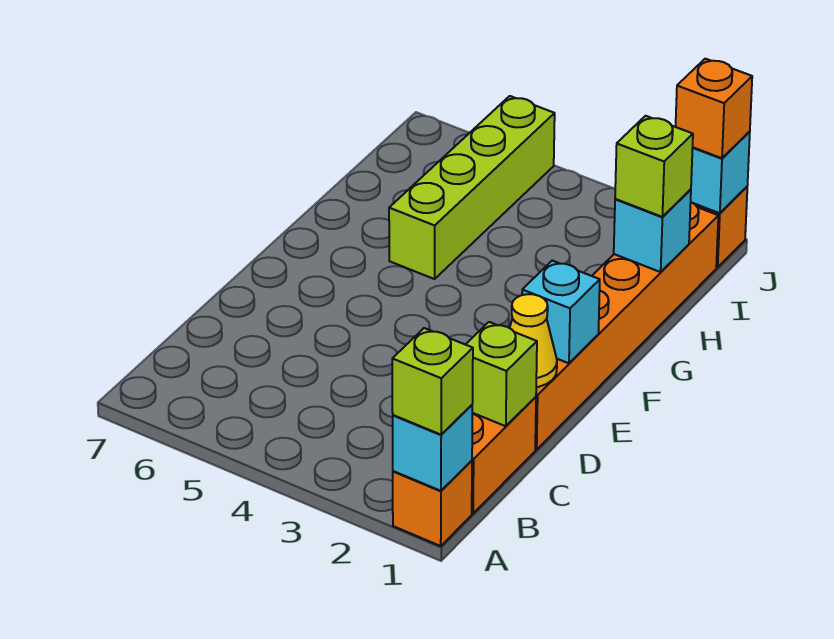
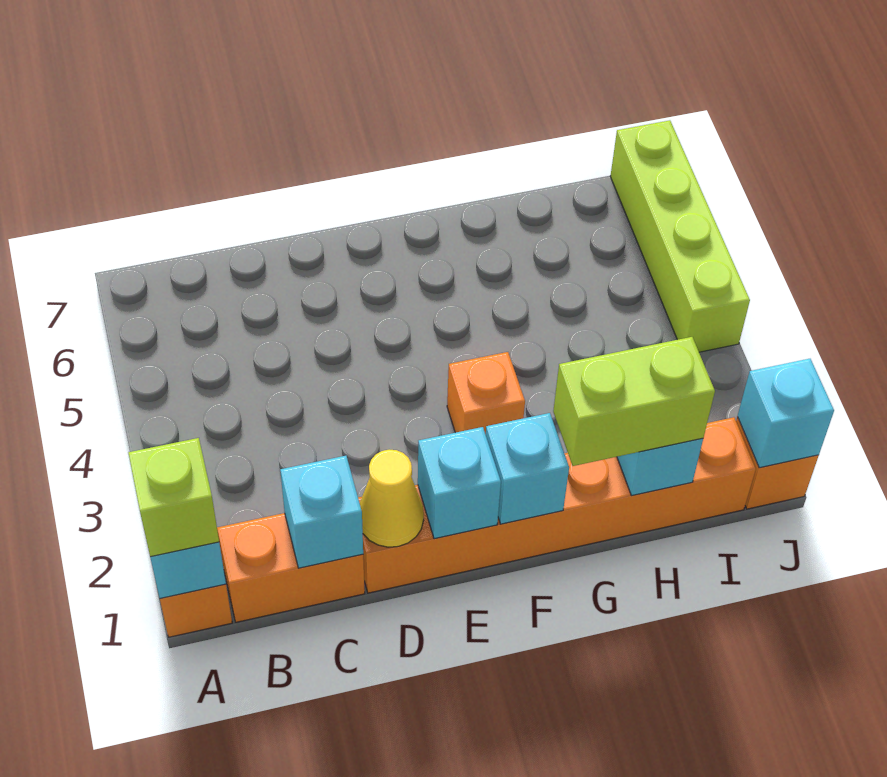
lime brick C1 level 2 -> cyan brick C1 level 2
none -> cyan brick F1 level 2
lime brick G5:J5 level 1 -> lime brick J4:J7 level 1
lime brick H1 level 3 -> lime brick G1:H1 level 3
orange brick J1 level 3 -> orange brick F3 level 1

